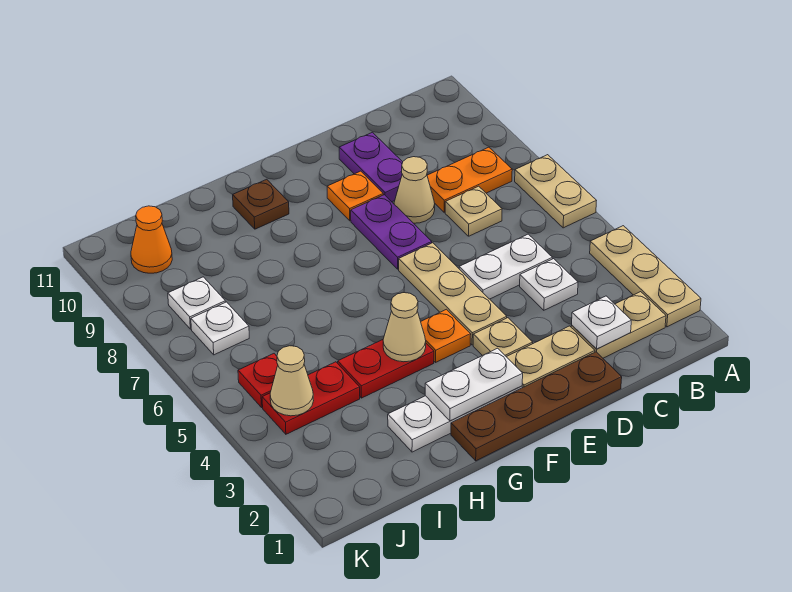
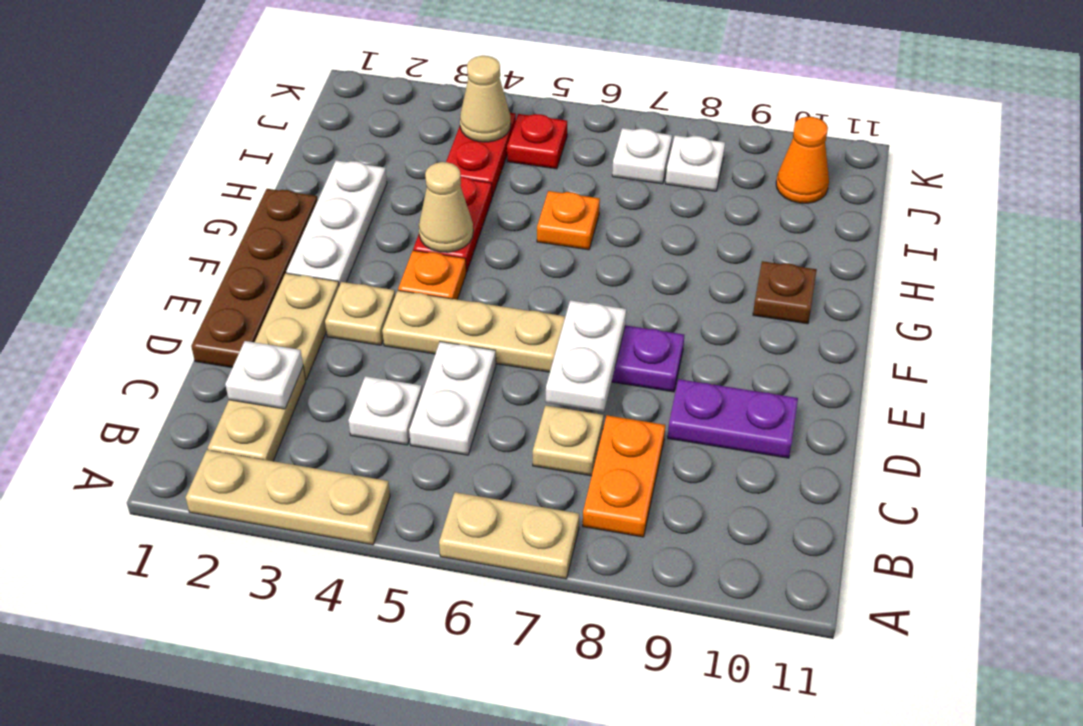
tan cone D8 level 1 -> none
orange plate E9 level 1 -> orange plate H6 level 1
white plate F2:G2 level 2 -> white plate D7:E7 level 2

